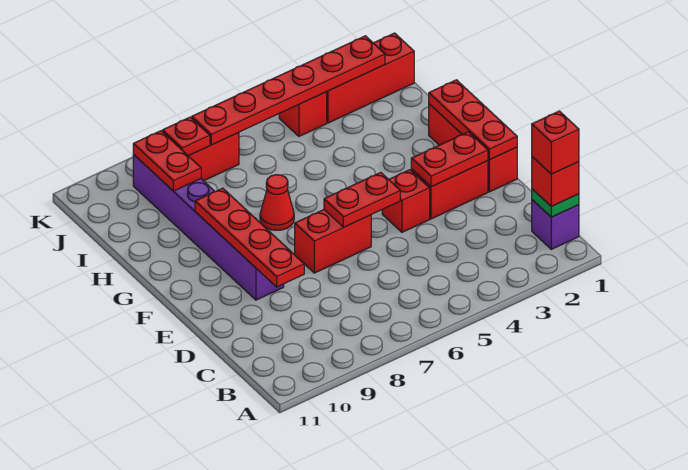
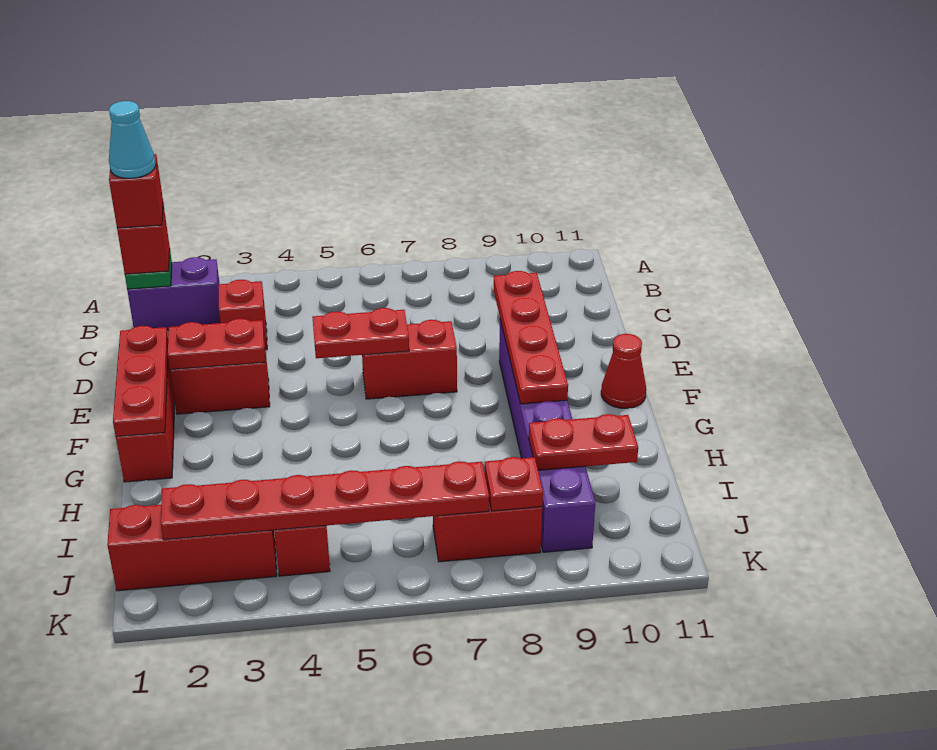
purple brick B1 level 1 -> purple brick B1:B2 level 1
none -> cyan cone B1 level 5
red brick E4 level 1 -> red brick C3 level 1
red cone G7 level 1 -> red cone F11 level 1
red plate I9:J9 level 2 -> red plate I9:I10 level 2

